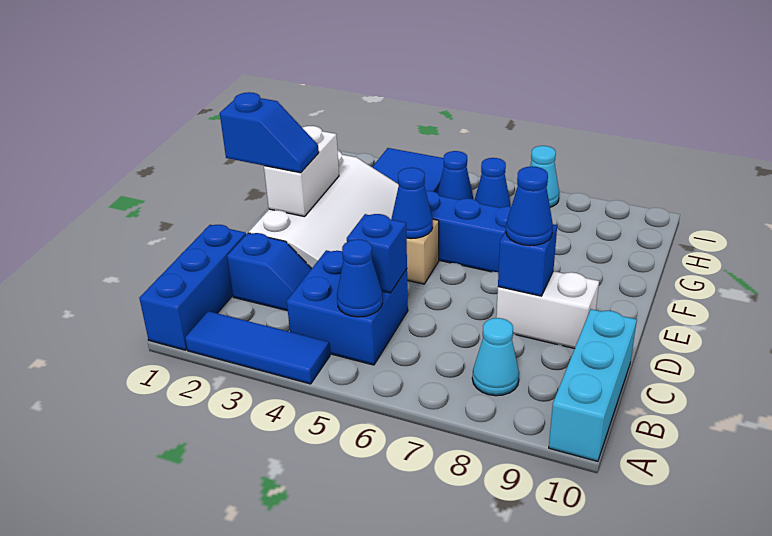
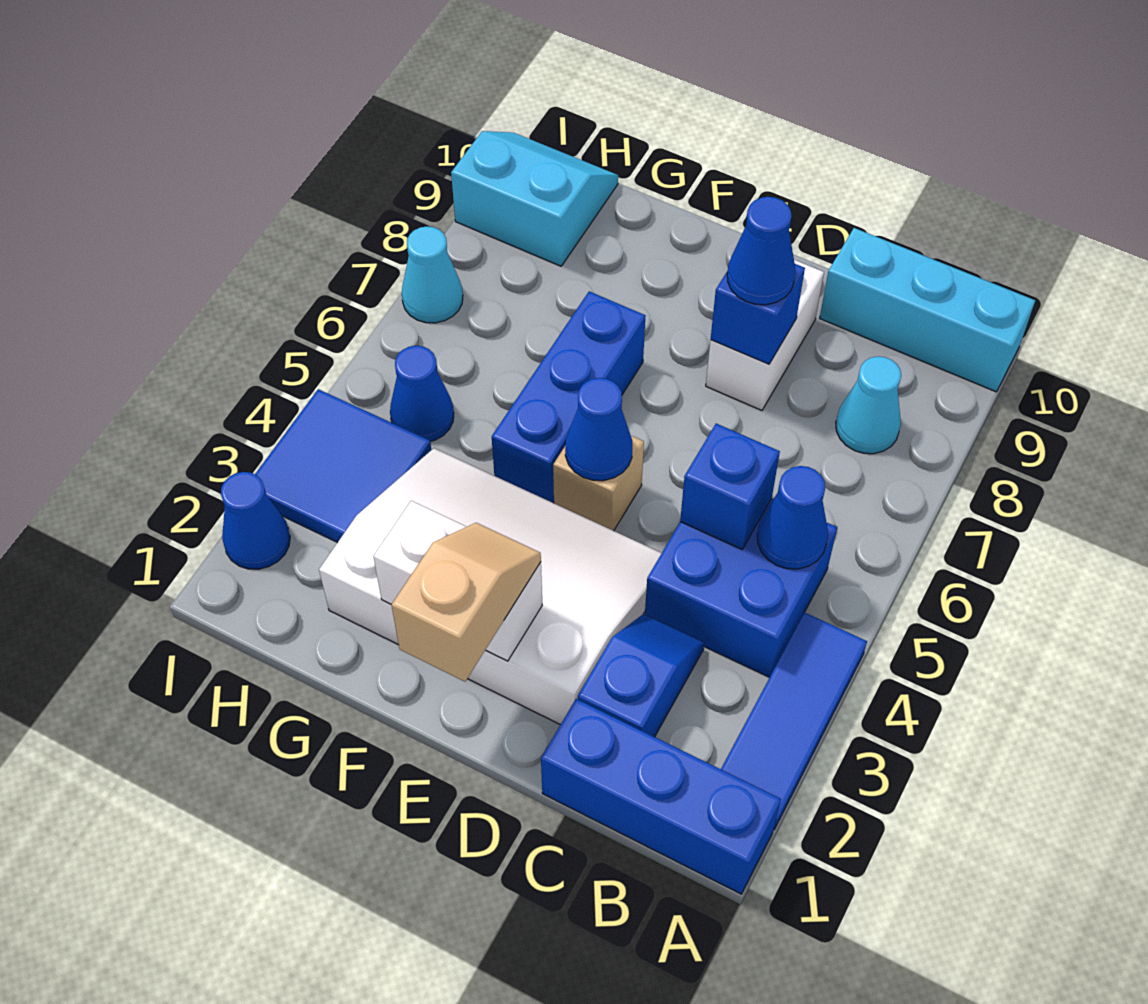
blue slope E1:E2 level 3 top 1 -> tan slope E1:E2 level 3 top 1
blue cone H6 level 1 -> blue cone I2 level 1
none -> cyan slope H9:I10 level 1 top 9

